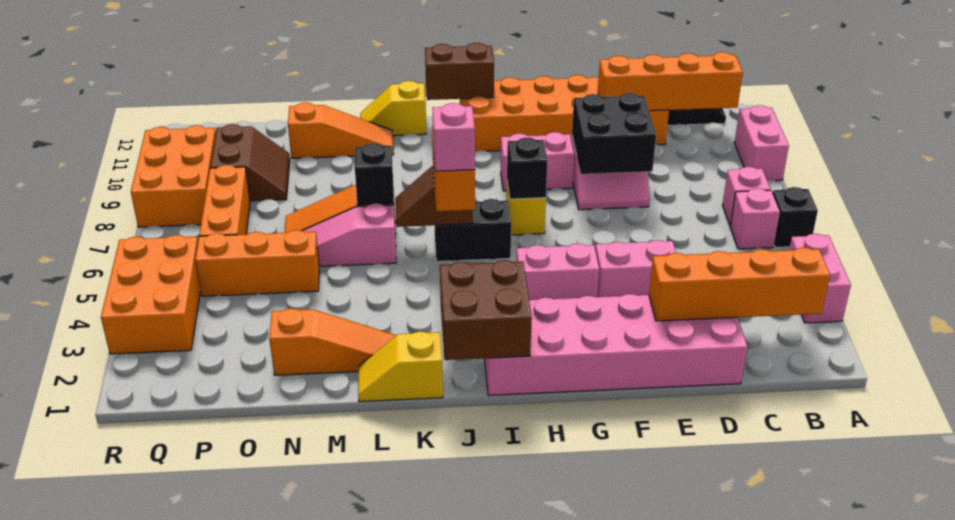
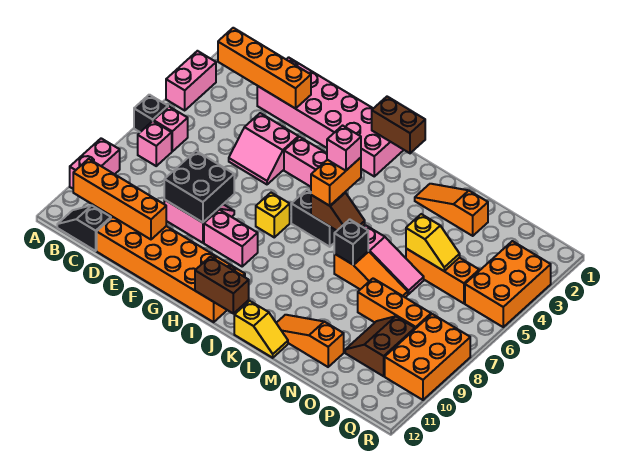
black brick H7 level 2 -> none
brown brick I1:J2 level 2 -> brown brick I1:J1 level 2
yellow slope K1:L1 level 1 top K -> yellow slope N5:O5 level 2 top N
orange brick P6:P8 level 1 -> orange brick N8:P8 level 1

